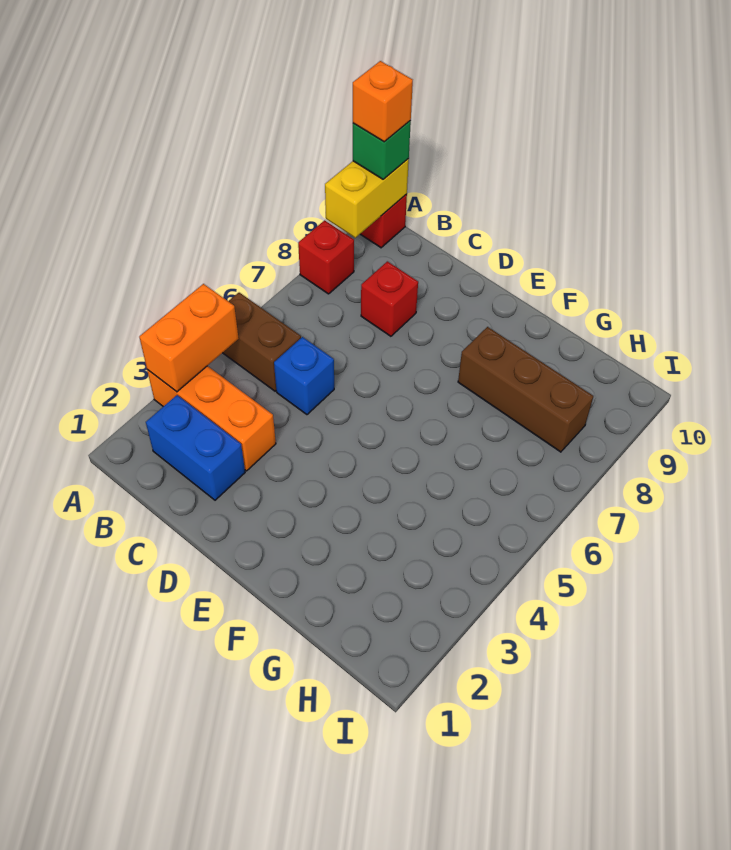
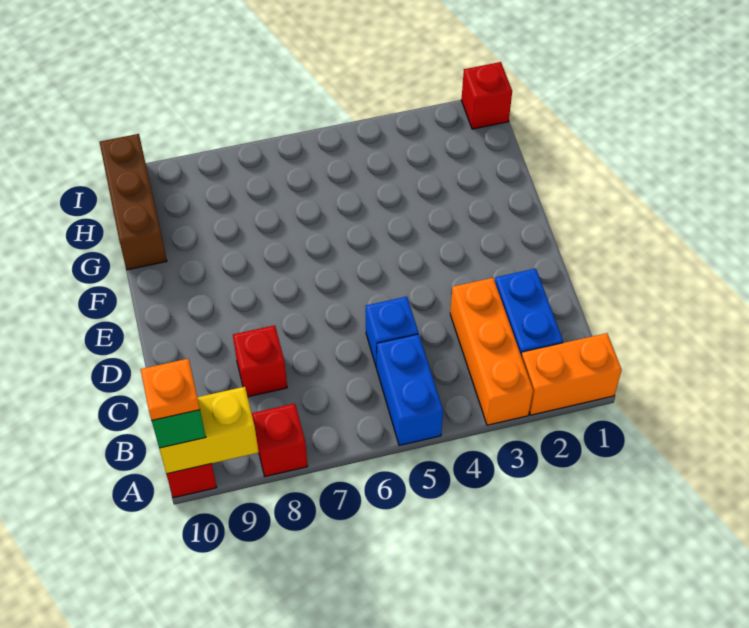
orange brick A3:A4 level 2 -> orange brick A1:A2 level 1
brown brick A5:B5 level 1 -> blue brick A5:B5 level 1
orange brick A10 level 4 -> orange plate A10 level 4
brown brick F8:H8 level 1 -> brown brick G10:I10 level 1
none -> red brick I1 level 1

